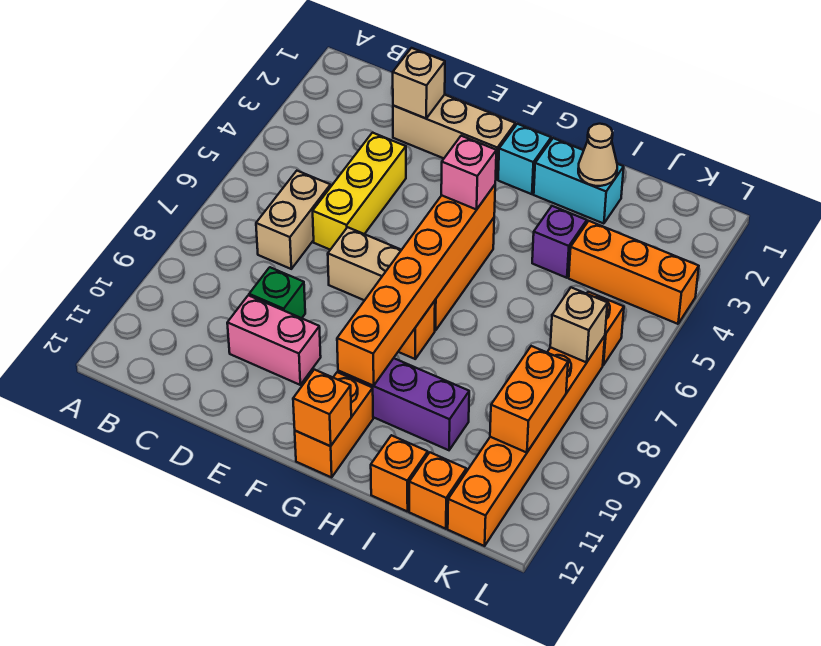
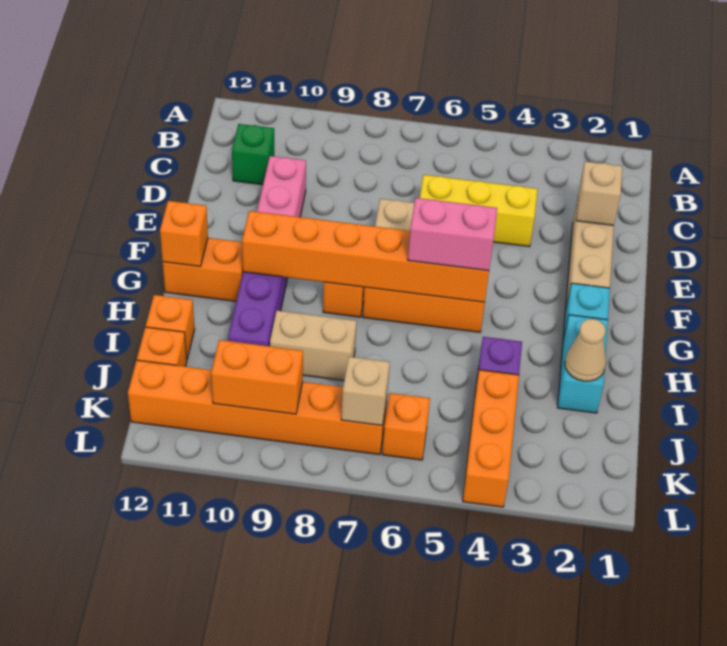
tan brick C6:C7 level 1 -> tan brick I8:I9 level 1
green brick D9 level 1 -> green brick C11 level 1
pink brick G5 level 3 -> pink brick G5:G6 level 3

